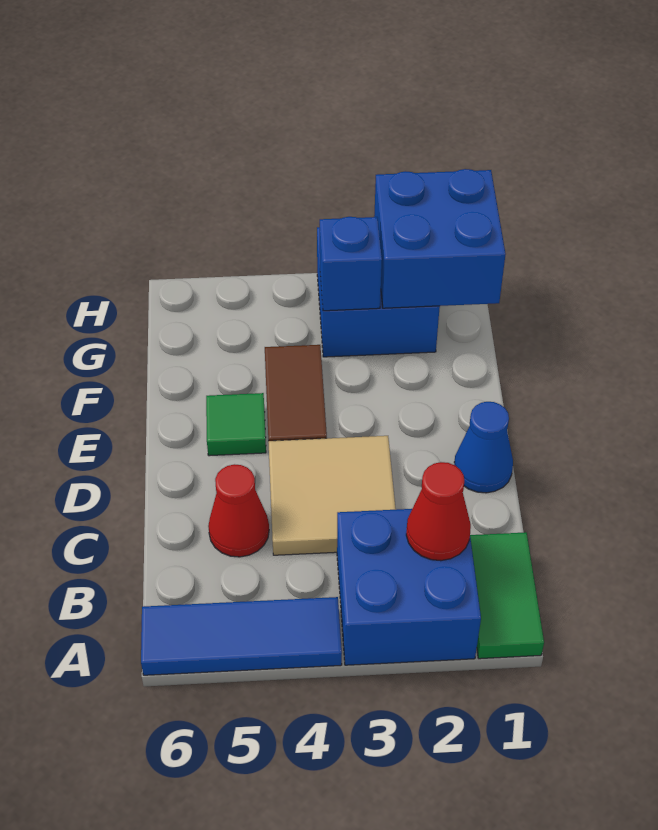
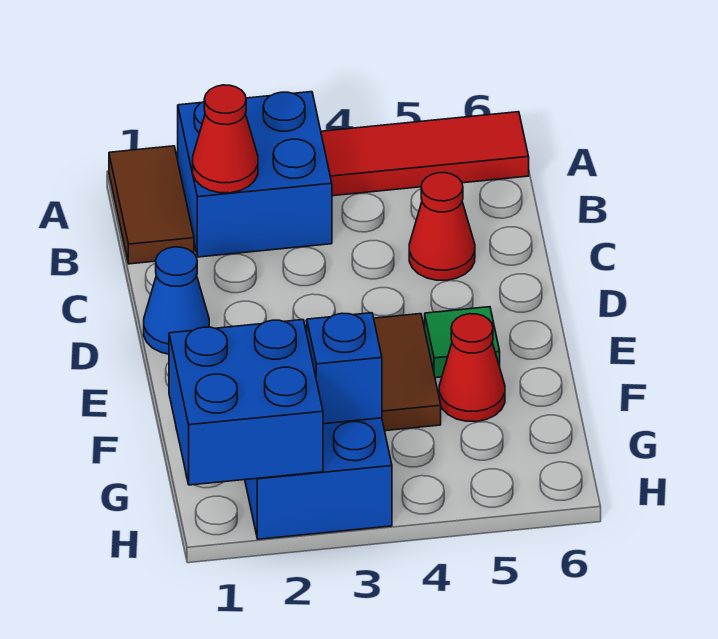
green tile A1:B1 level 1 -> brown tile A1:B1 level 1
blue tile A4:A6 level 1 -> red tile A4:A6 level 1
tan tile C3:D4 level 1 -> none
none -> red cone F5 level 1

